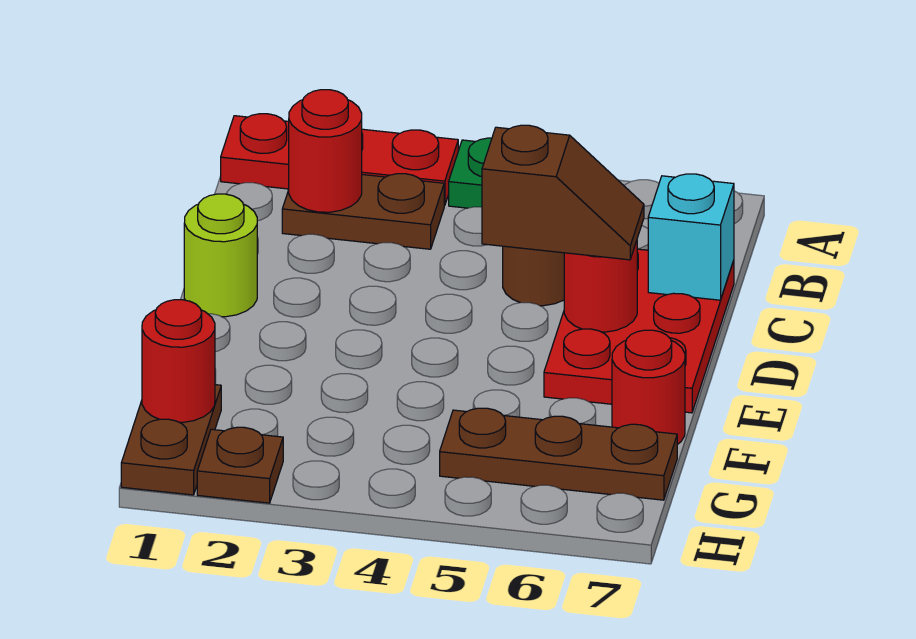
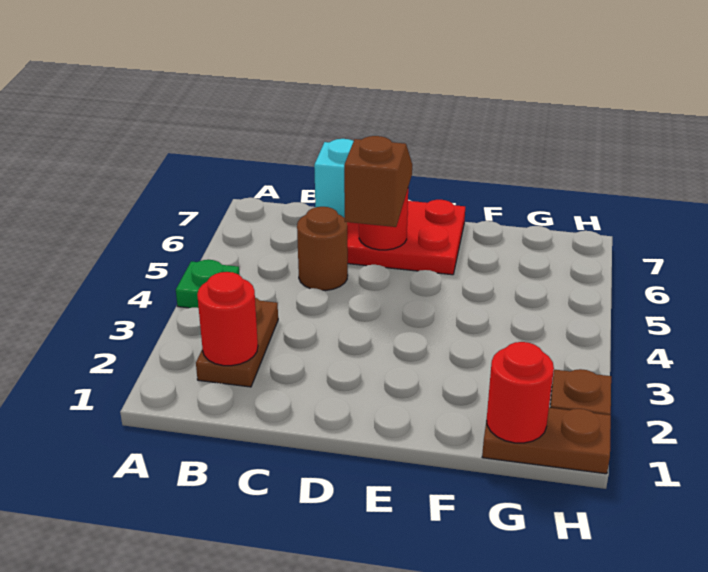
red plate A1:A3 level 1 -> none
lime round brick D1 level 1 -> none
red round brick F7 level 1 -> none
brown plate G5:G7 level 1 -> none

